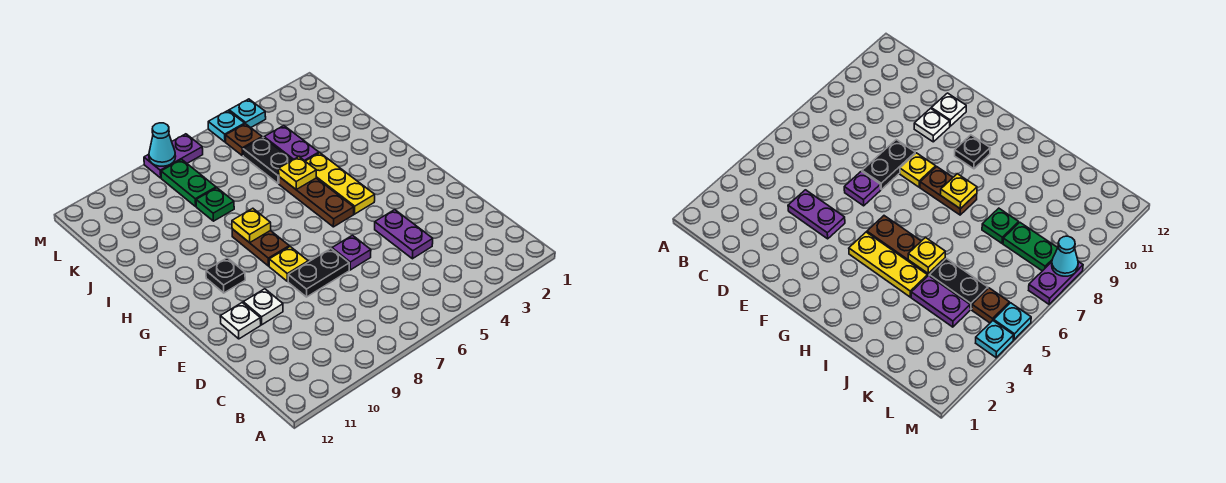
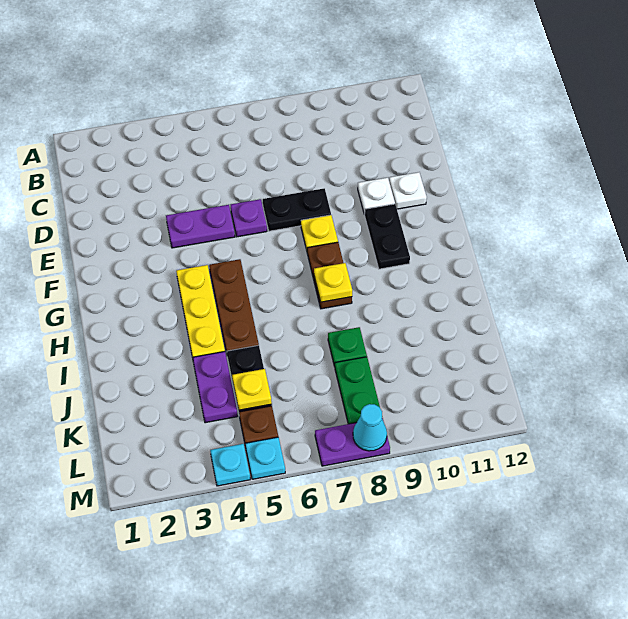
purple plate D4:E4 level 1 -> purple plate E4:E5 level 1
black plate G10 level 1 -> black plate F10:G10 level 1
yellow plate I5 level 2 -> yellow plate K5 level 2

